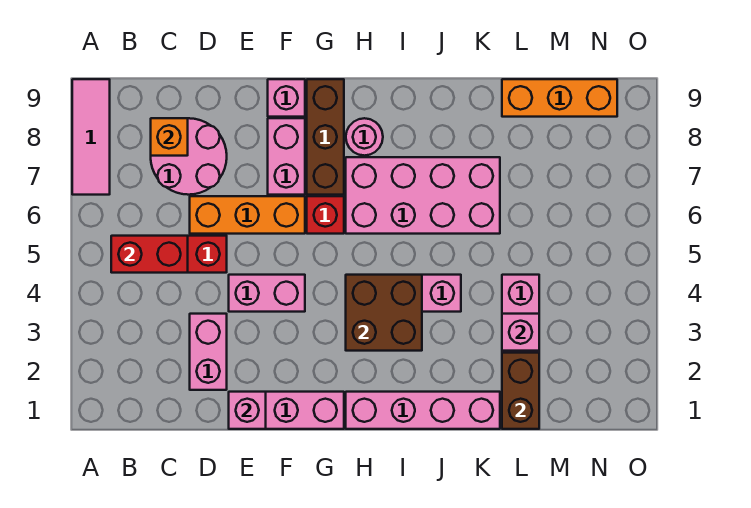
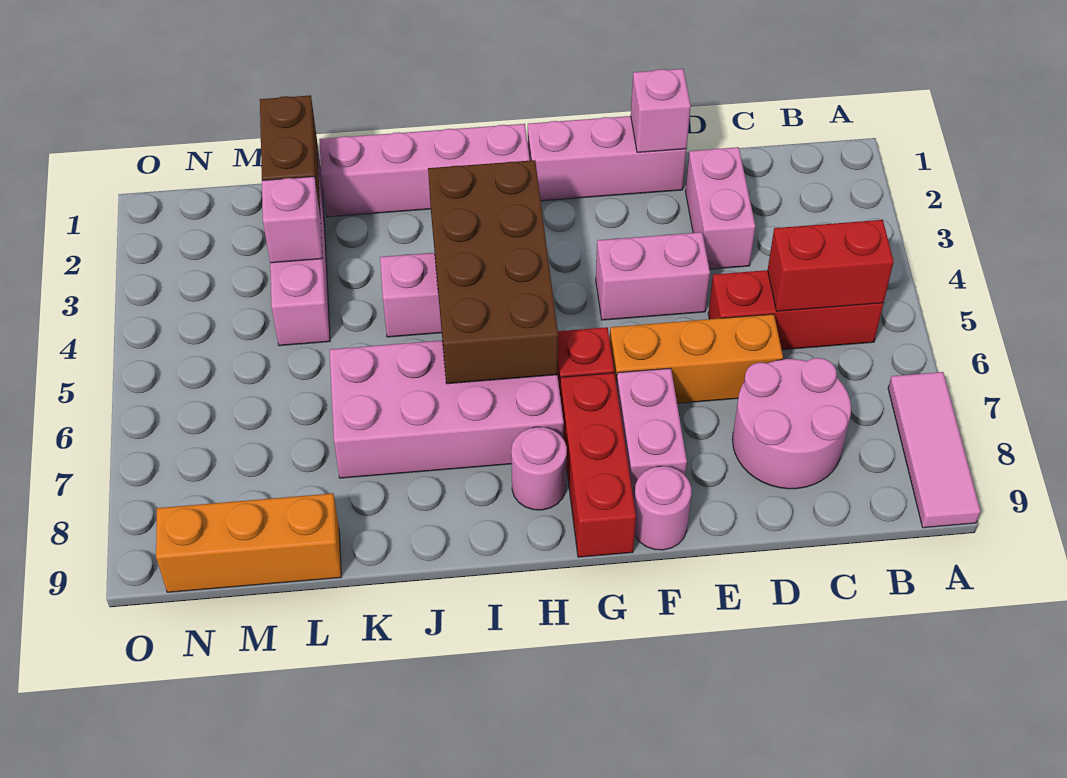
orange brick C8 level 2 -> none
pink brick F9 level 1 -> pink round brick F9 level 1
brown brick G7:G9 level 1 -> red brick G7:G9 level 1
brown brick H3:I4 level 2 -> brown brick H3:I6 level 2

